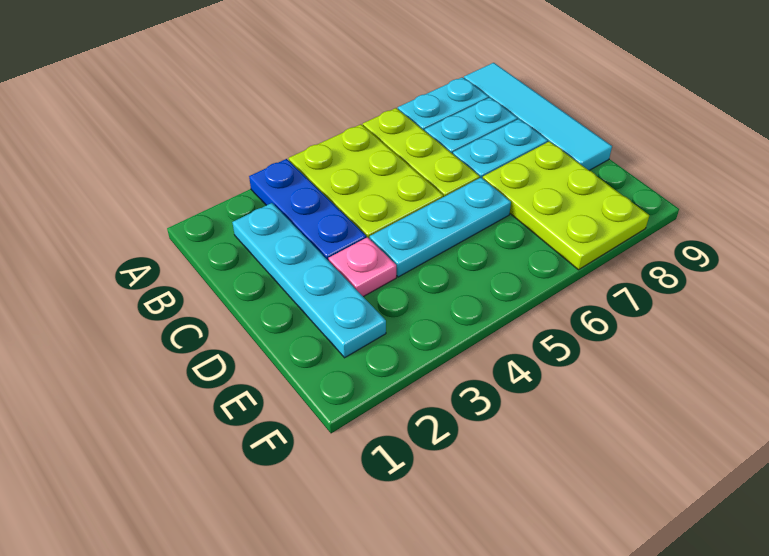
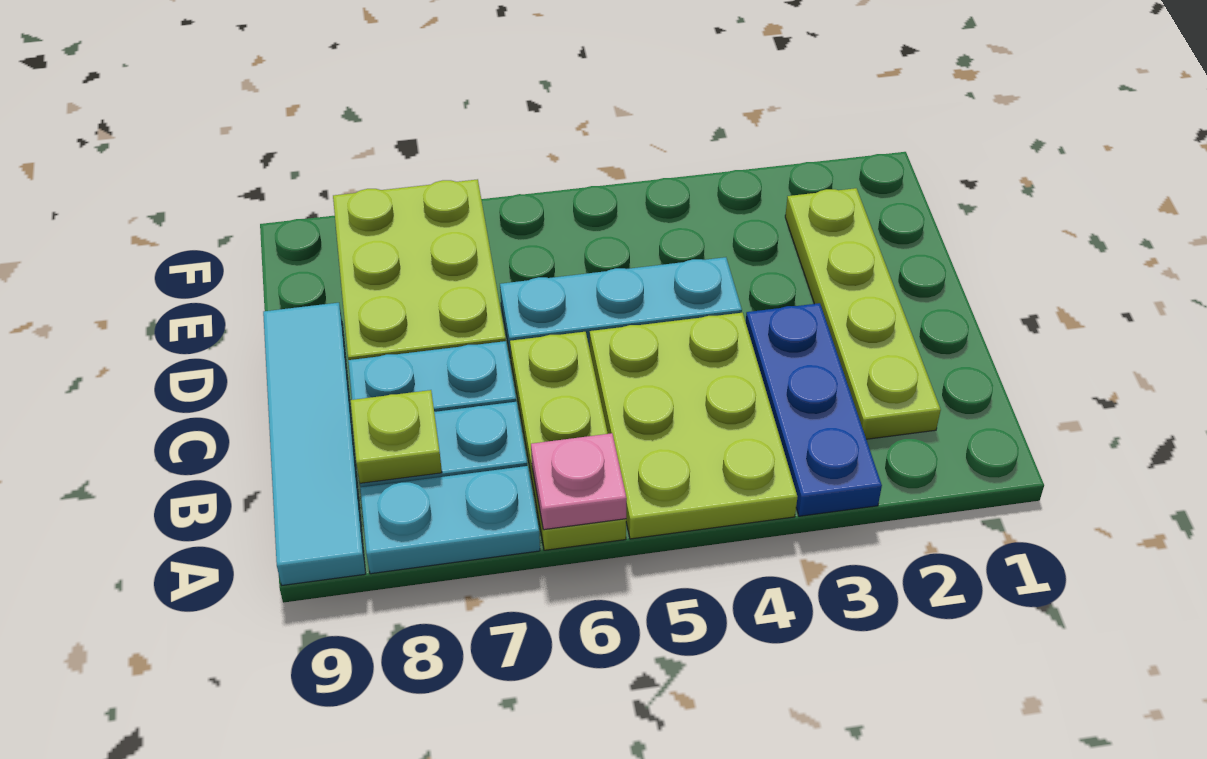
cyan plate B2:E2 level 1 -> lime plate B2:E2 level 1
none -> lime plate B8 level 2
pink plate D3 level 1 -> pink plate A6 level 2

